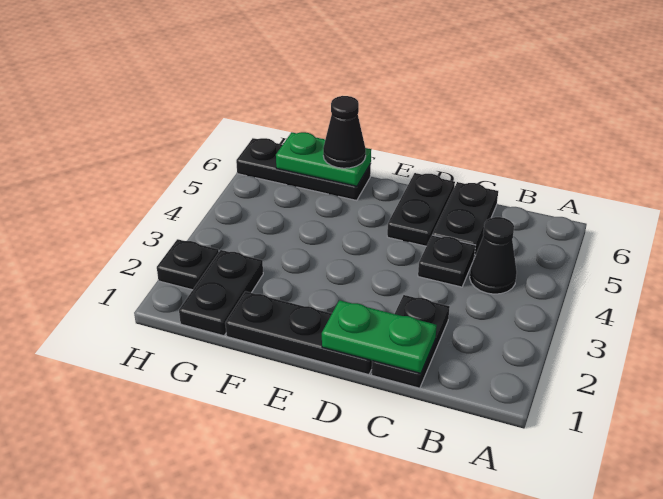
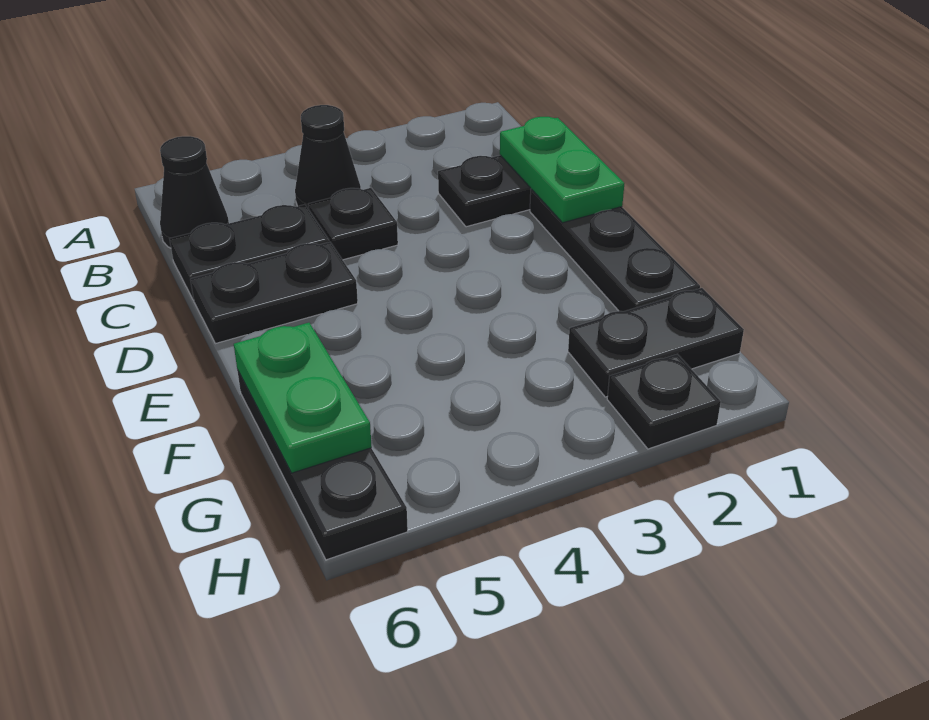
black cone F6 level 3 -> black cone B6 level 1

